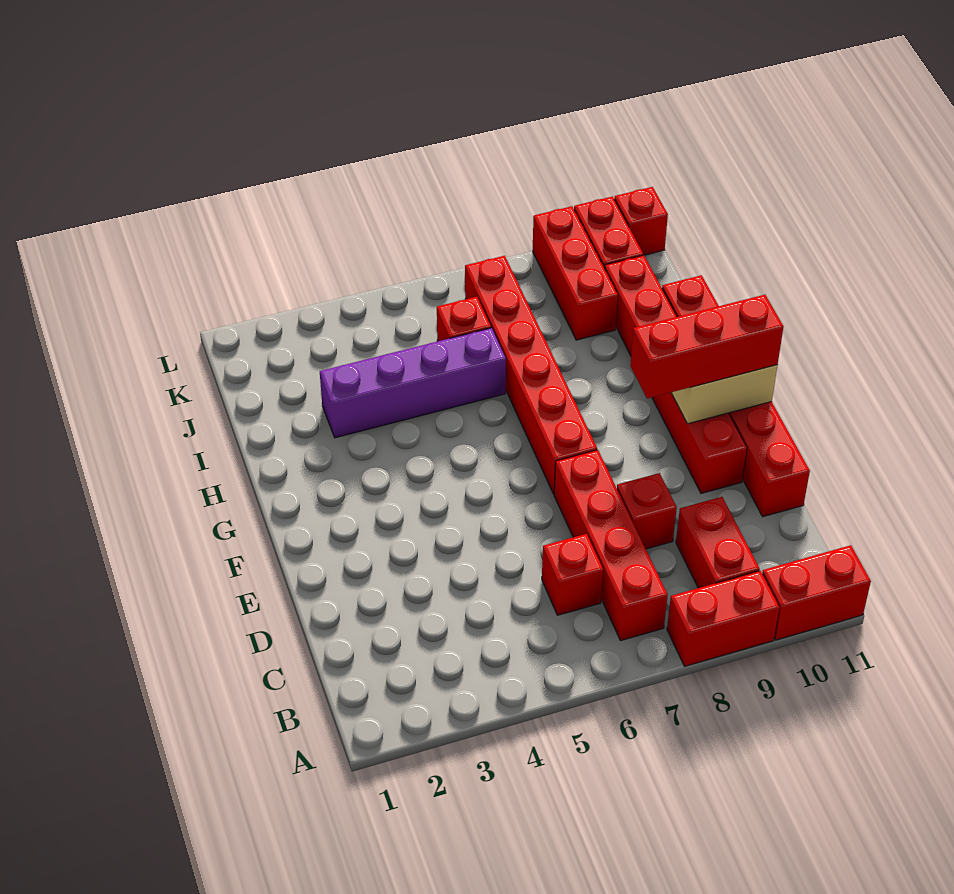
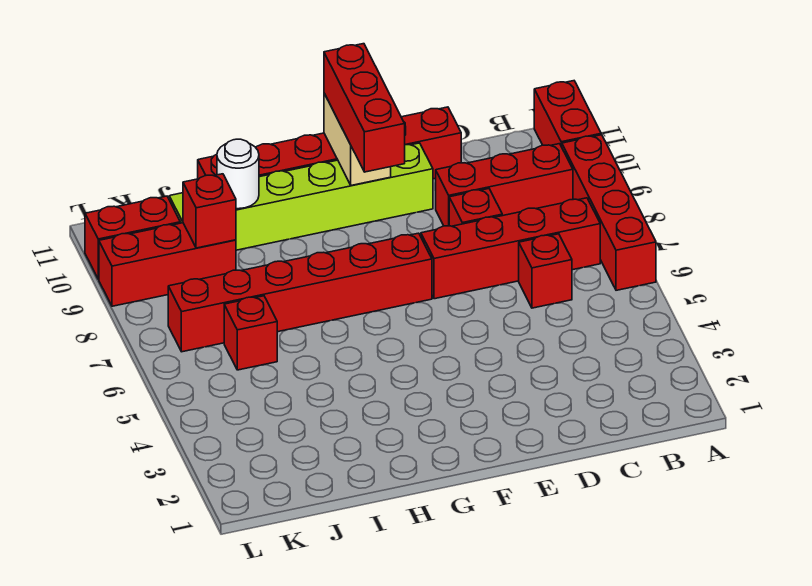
red brick A8:A9 level 1 -> red brick A6:A9 level 1
red brick B9:C9 level 1 -> red brick B9:D9 level 1
red brick E10:J10 level 1 -> lime brick E10:J10 level 1
purple brick I3:I6 level 1 -> none
none -> white round brick I10 level 2
red brick L11 level 1 -> red brick J9 level 2

